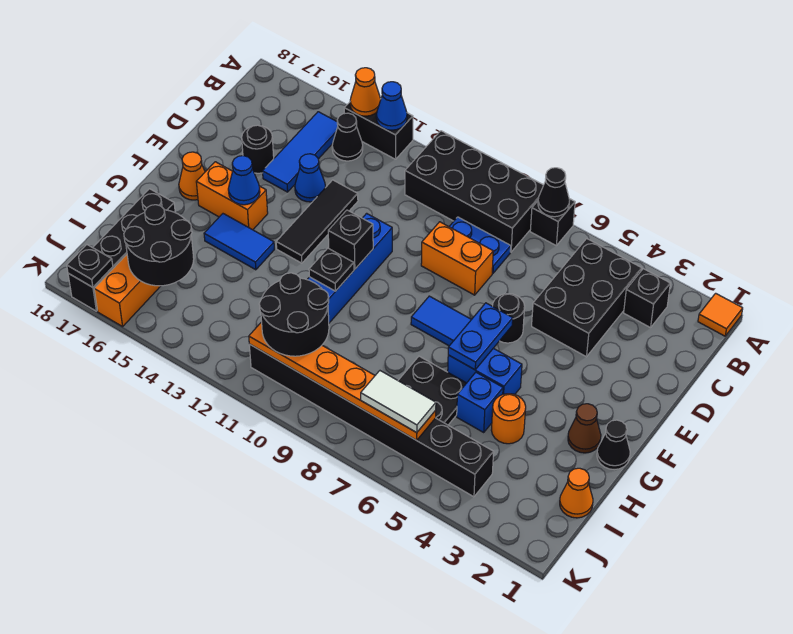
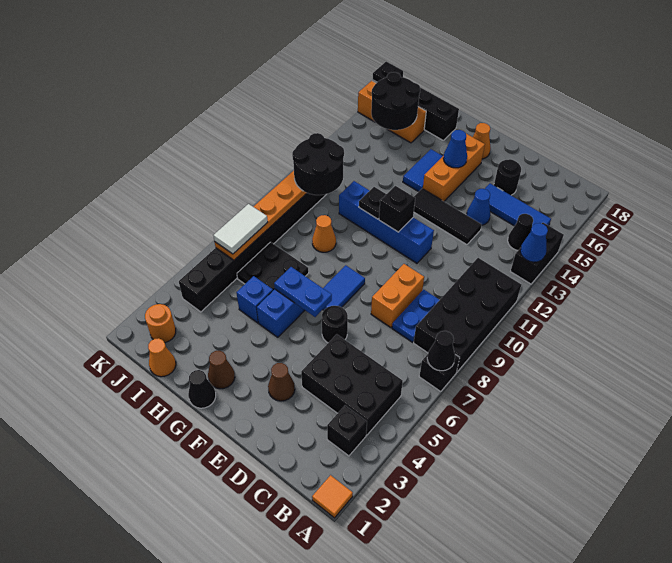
orange cone A14 level 2 -> orange cone H9 level 1
none -> brown cone E3 level 1
orange brick F15:F16 level 1 -> orange brick F14:F16 level 1
orange round brick H4 level 1 -> orange round brick J2 level 1

